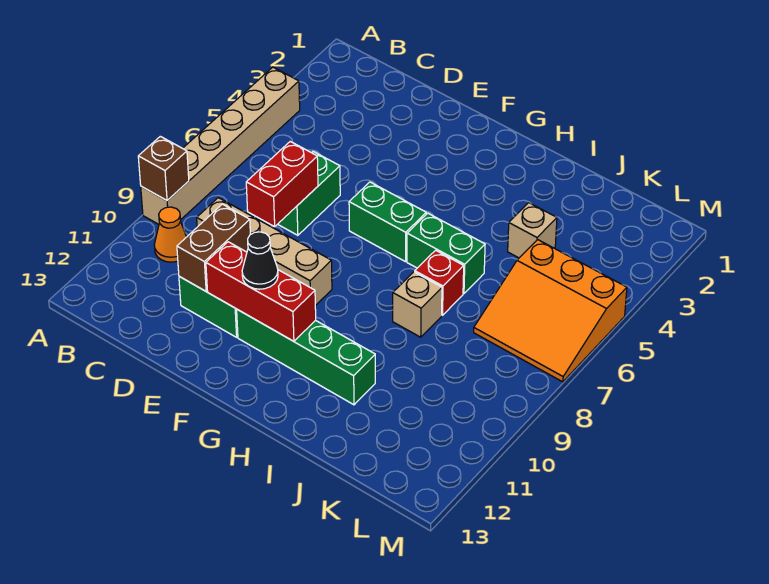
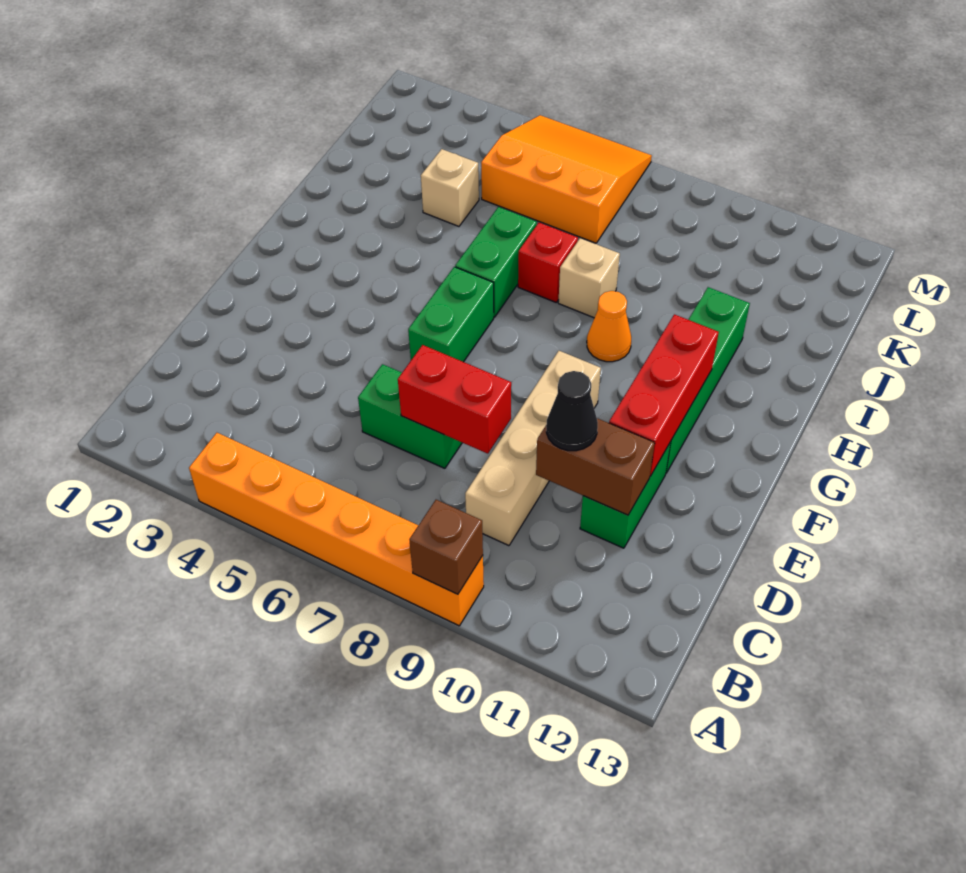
tan brick A4:A9 level 1 -> orange brick A4:A9 level 1
orange cone B10 level 1 -> orange cone H9 level 1
black cone F11 level 3 -> black cone D10 level 3
orange slope K5:M7 level 1 top 5 -> orange slope K5:M7 level 1 top K

